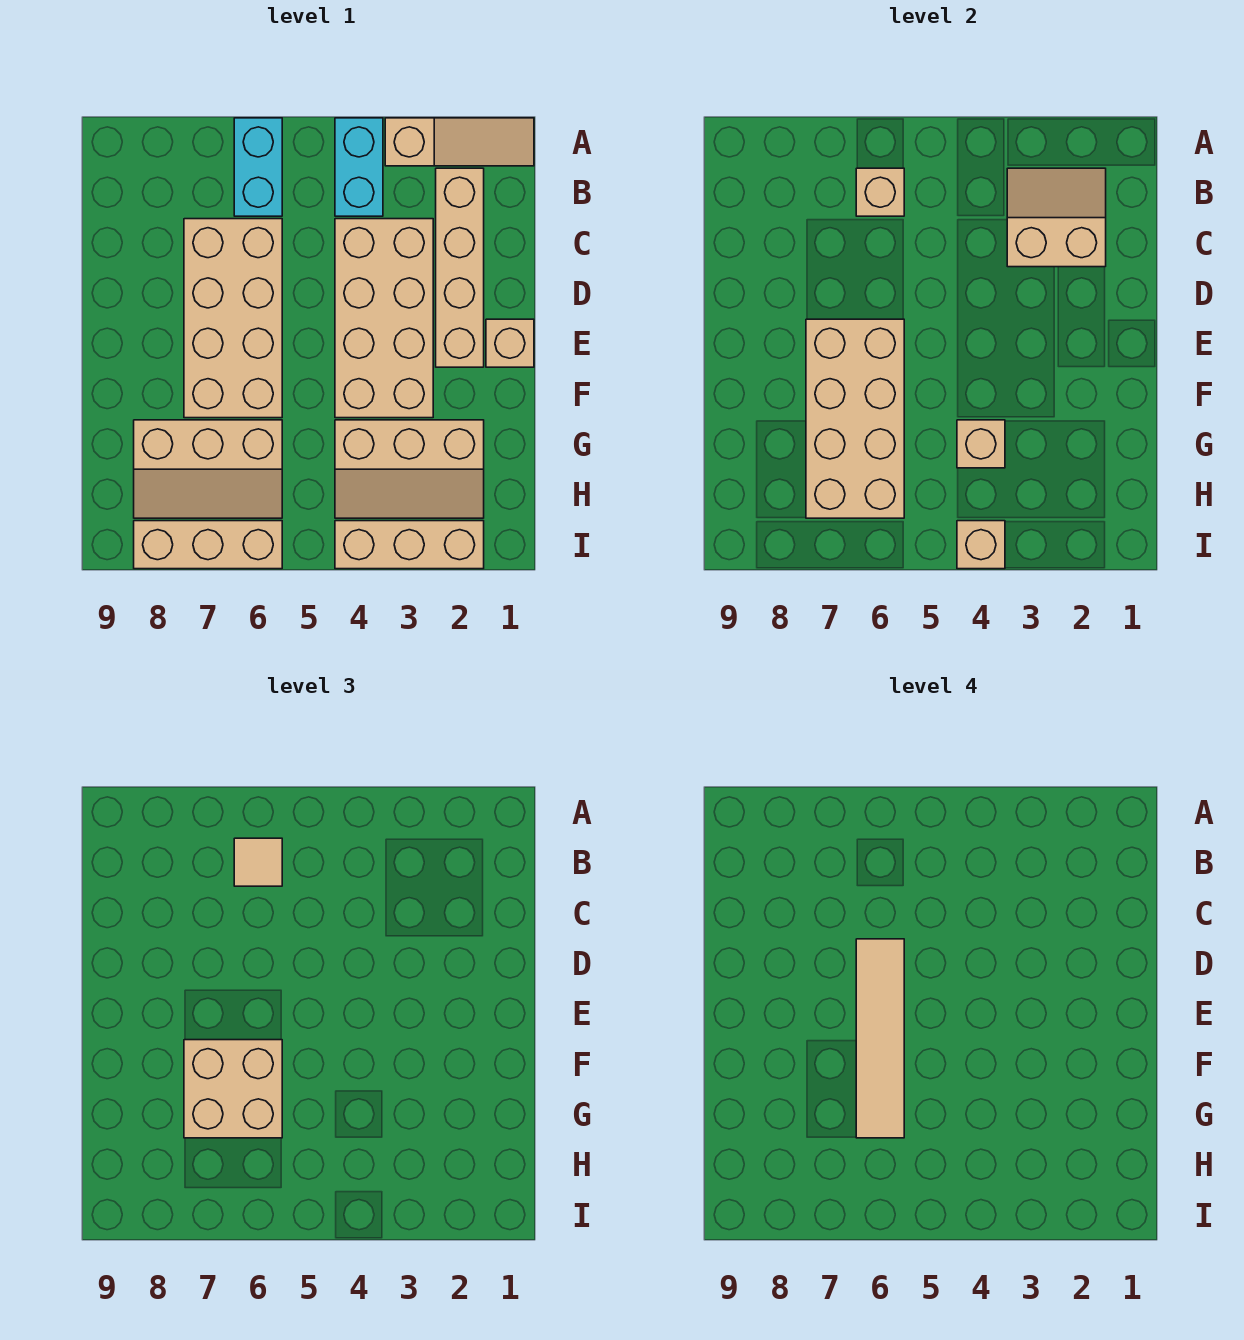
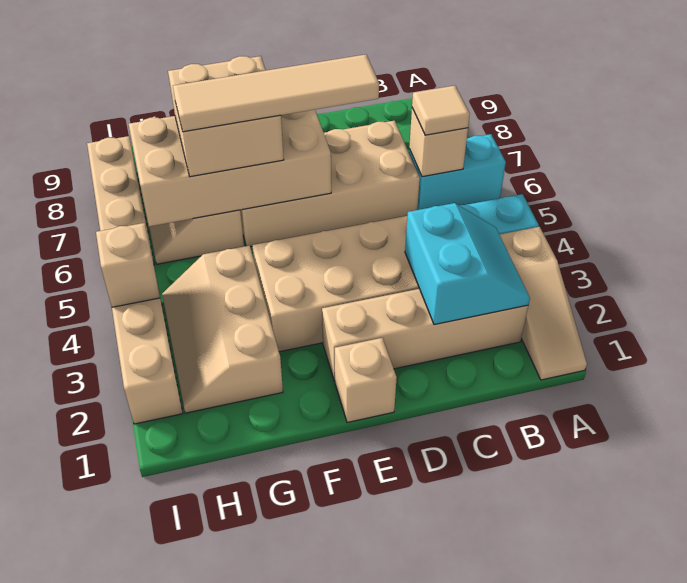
tan slope B2:C3 level 2 top C -> cyan slope B2:C3 level 2 top C
tan brick G4 level 2 -> none

